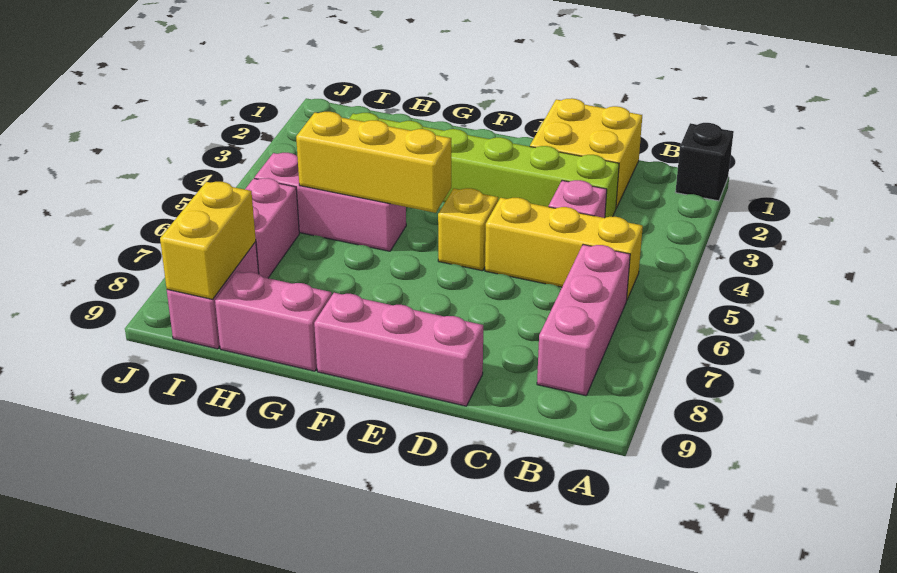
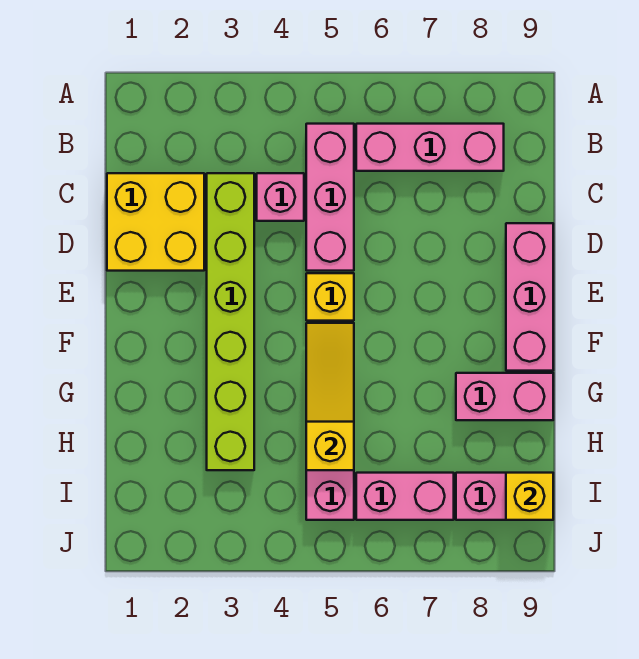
black brick A1 level 1 -> none
yellow brick B5:D5 level 1 -> pink brick B5:D5 level 1
yellow brick F5:H5 level 2 -> yellow slope F5:H5 level 2 top H
pink brick G9:H9 level 1 -> pink brick G8:G9 level 1
yellow brick I8:I9 level 2 -> yellow brick I9 level 2

